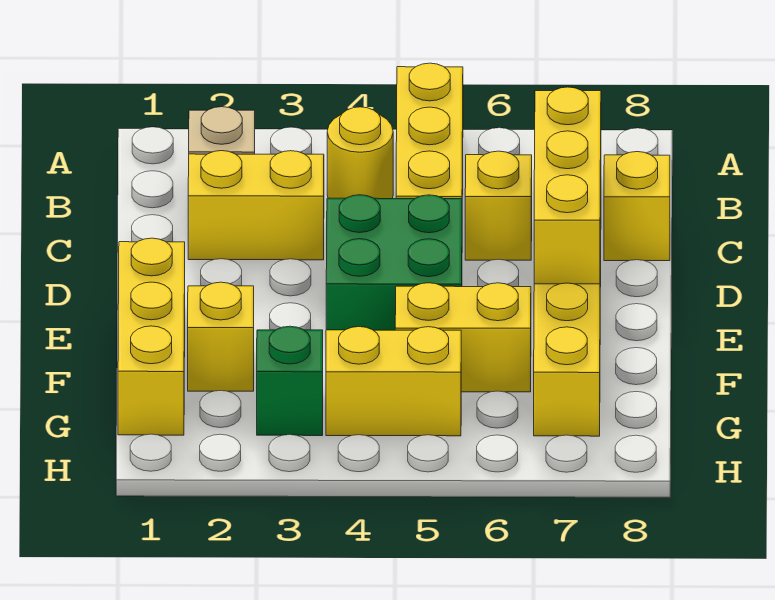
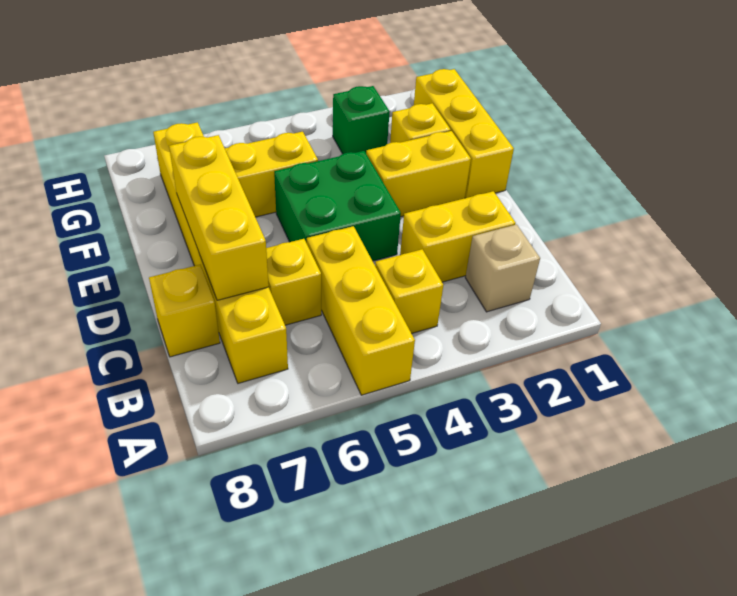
yellow round brick B4 level 1 -> yellow brick B4 level 1
yellow brick G4:G5 level 1 -> yellow brick E2:E3 level 1

